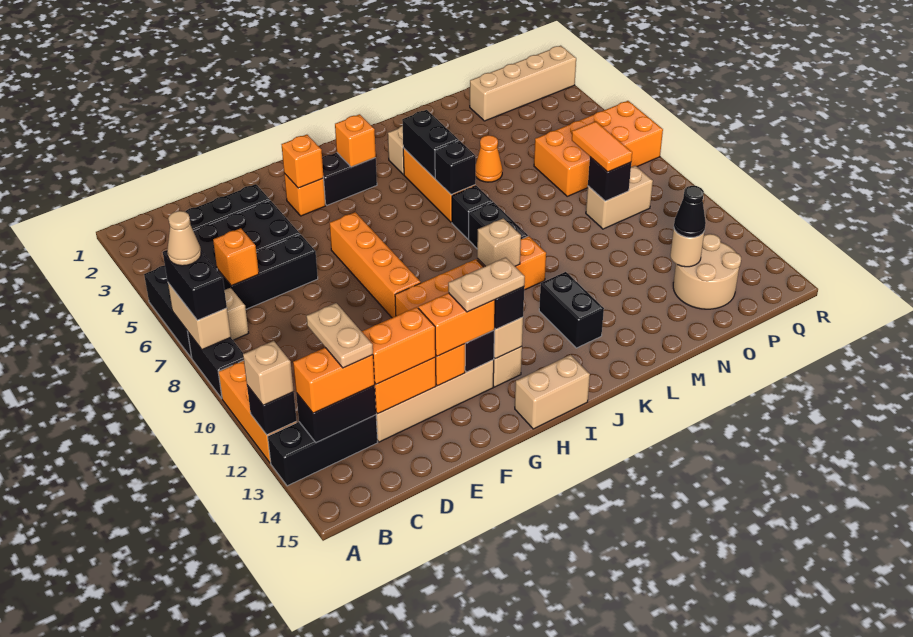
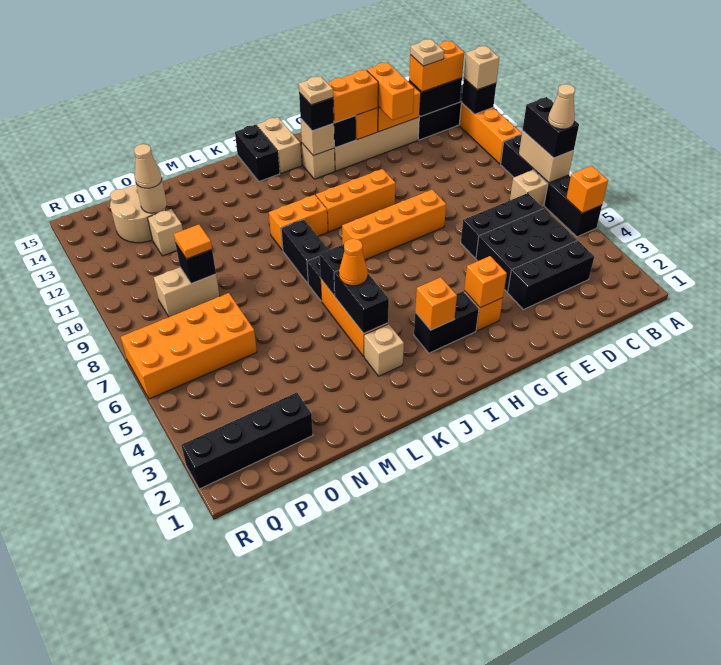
orange brick C6 level 2 -> orange brick A5 level 2
tan plate C12:C13 level 4 -> tan plate C13 level 4
orange brick D13:E13 level 3 -> orange brick E12:E13 level 3
orange brick G6:G9 level 1 -> orange brick F8:I8 level 1
tan plate G13:H13 level 4 -> tan plate H13 level 4
tan brick H15:I15 level 1 -> tan brick I14:I15 level 1
tan brick J10 level 2 -> tan brick O12 level 1
black brick K12:K13 level 1 -> black brick J14:J15 level 1
orange cone M5 level 1 -> orange cone K5 level 3
tan brick O2:R2 level 1 -> black brick O2:R2 level 1
orange tile O8:O9 level 3 -> orange tile O9 level 3
black cone O13 level 3 -> tan cone O13 level 3

